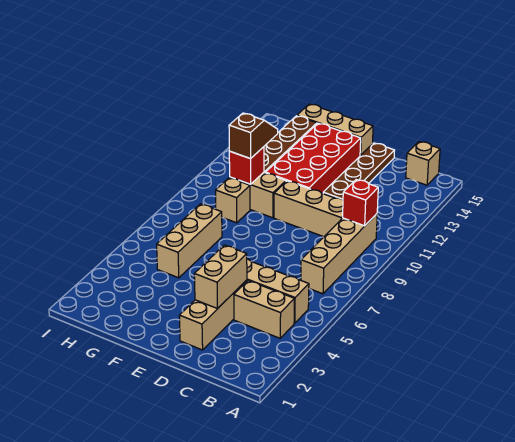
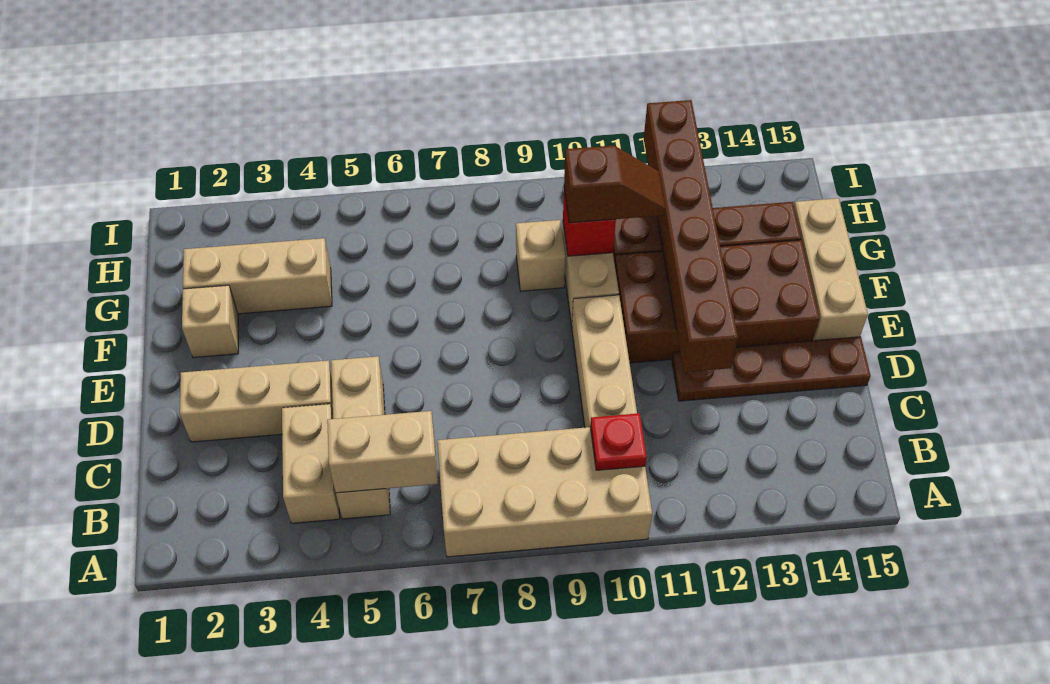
tan brick B7:B10 level 1 -> tan brick A7:B10 level 1
red brick B10 level 2 -> red plate B10 level 2
tan brick B15 level 1 -> tan brick F2 level 1
tan brick D3:D4 level 2 -> tan brick B5:B6 level 2
none -> brown brick D12:I12 level 2
red brick E11:F14 level 1 -> brown brick E11:F14 level 1
tan brick G5:G7 level 1 -> tan brick G2:G4 level 1

